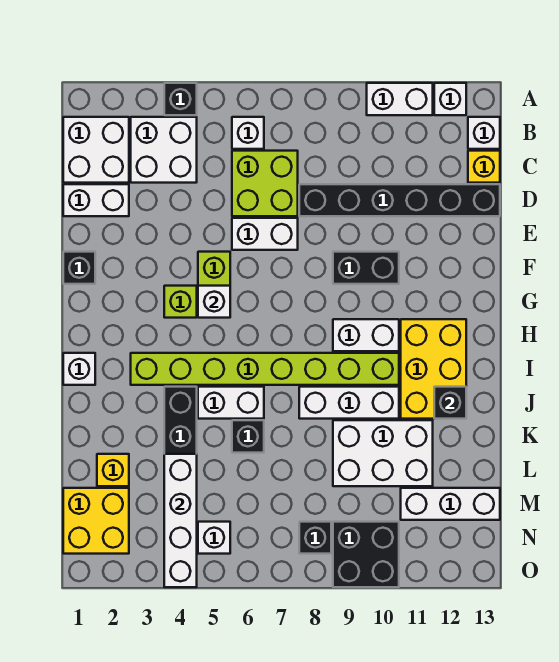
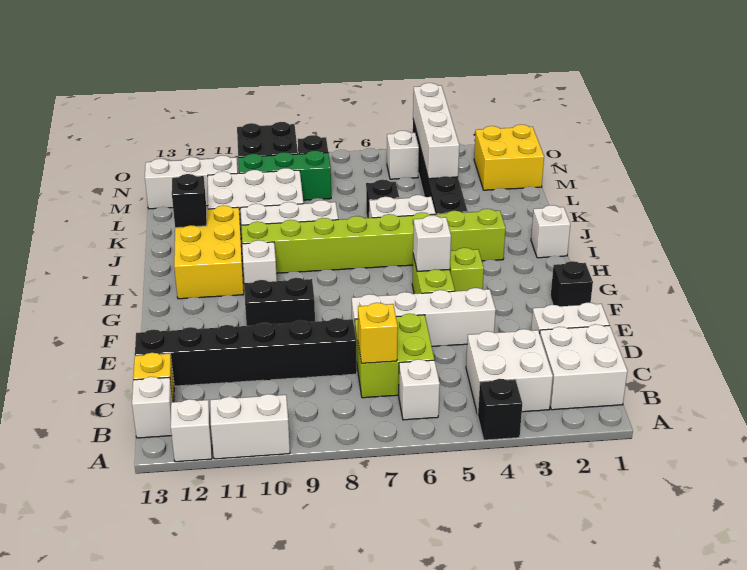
white brick E6:E7 level 1 -> white brick E4:E7 level 1
white brick H9:H10 level 1 -> white brick H10 level 1
yellow brick L2 level 1 -> yellow brick C7 level 2
none -> green brick M8:M10 level 1

